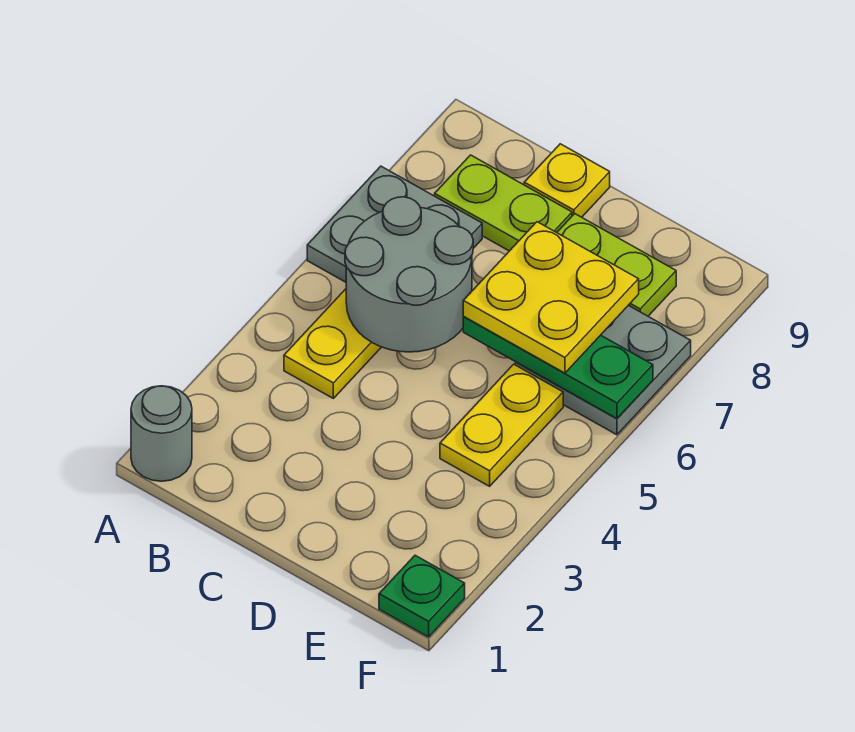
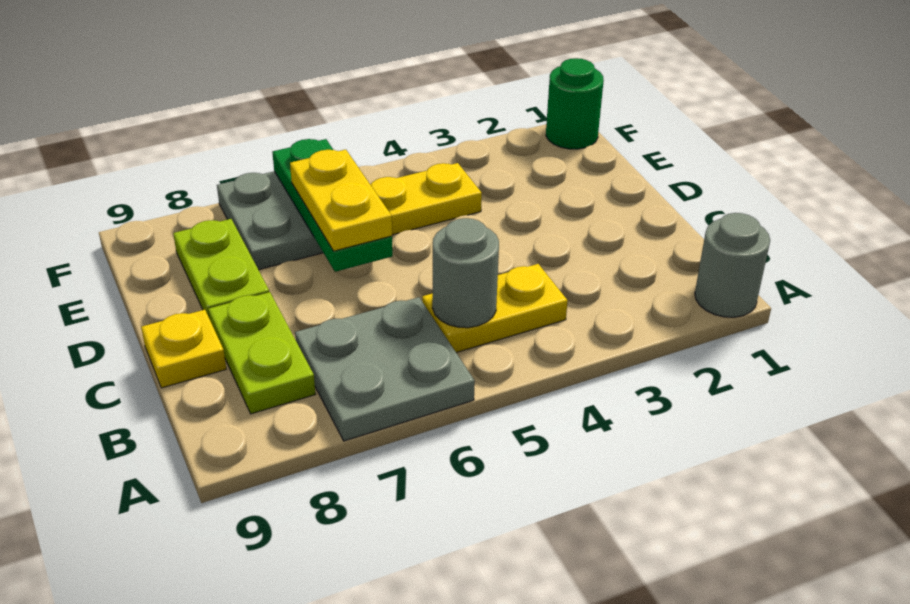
grey round brick B5:C6 level 2 -> grey round brick B5 level 2
yellow plate D6:E7 level 3 -> yellow plate D6:E6 level 3
green plate F1 level 1 -> green round brick F1 level 1

